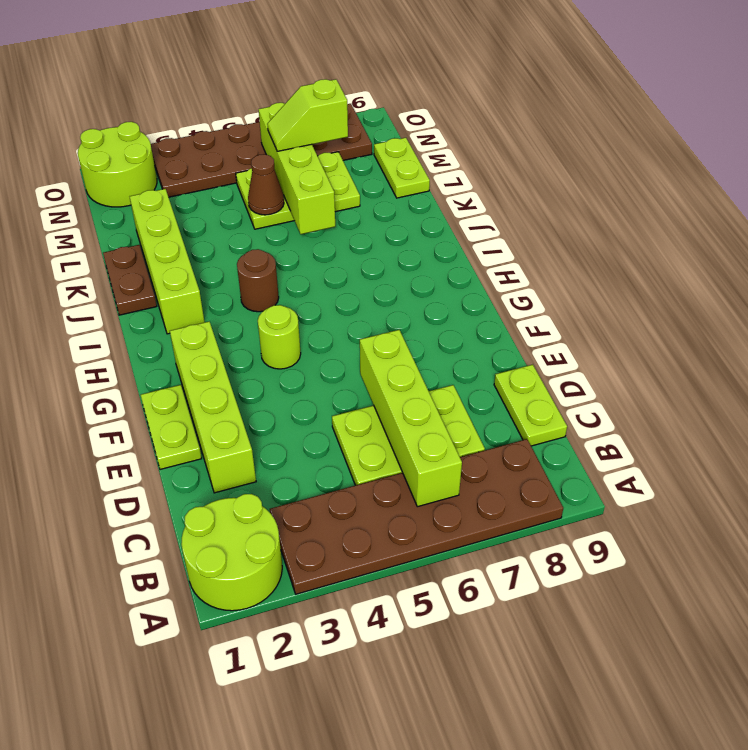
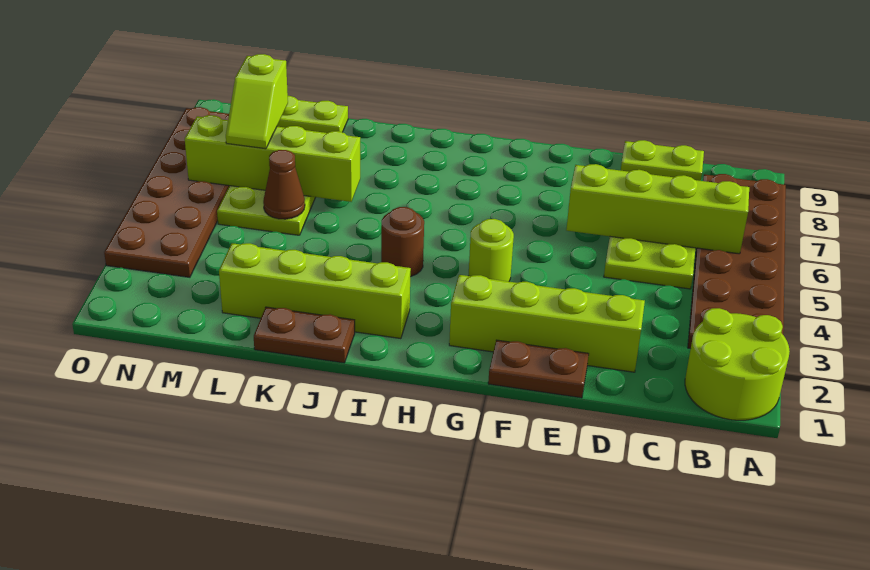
lime plate E1:F1 level 1 -> brown plate E1:F1 level 1
lime round brick N1:O2 level 1 -> none

